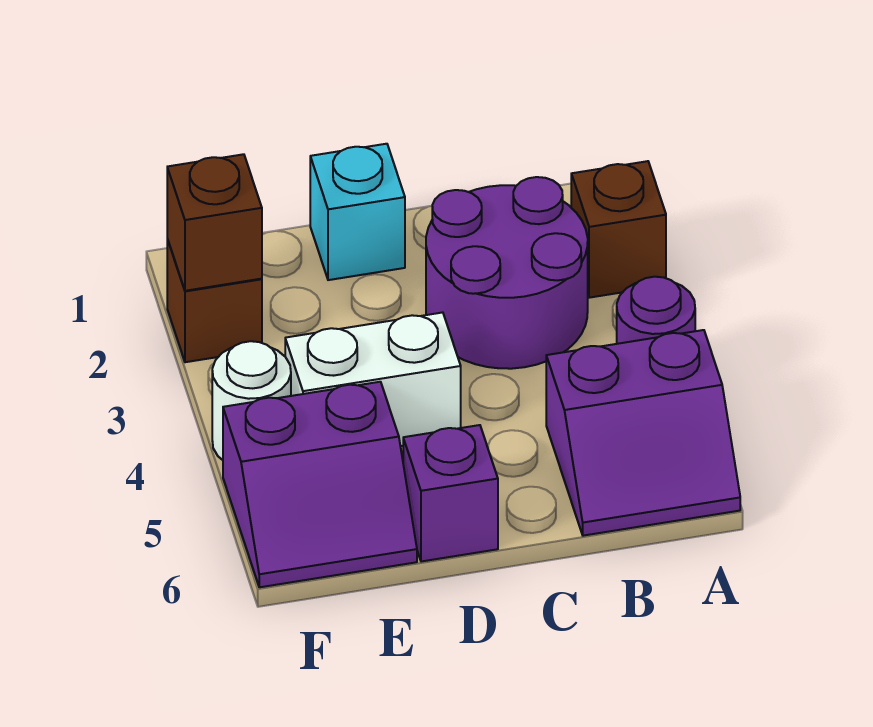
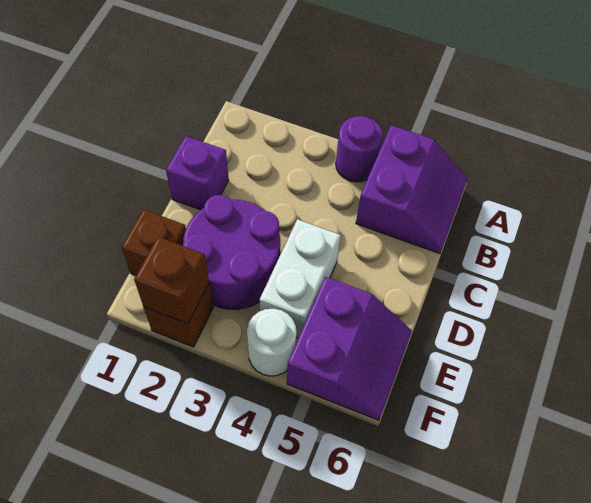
brown brick A2 level 1 -> brown brick E1 level 1
purple round brick B2:C3 level 1 -> purple round brick D2:E3 level 1
cyan brick D1 level 1 -> none
purple brick D6 level 1 -> purple brick C1 level 1

